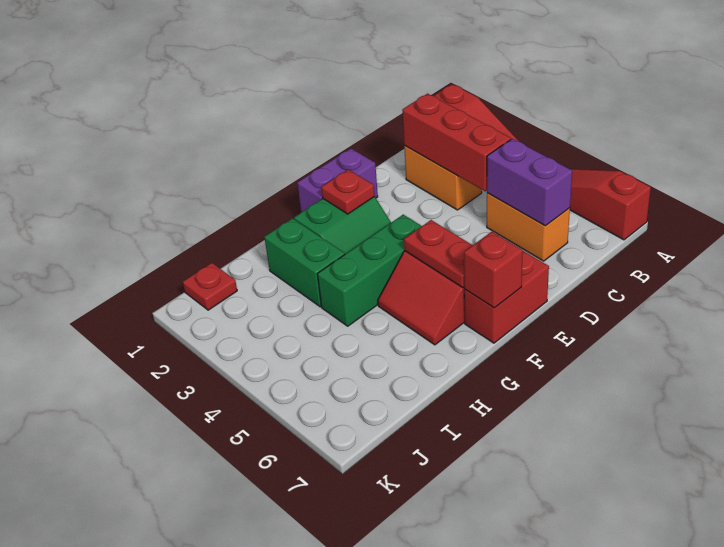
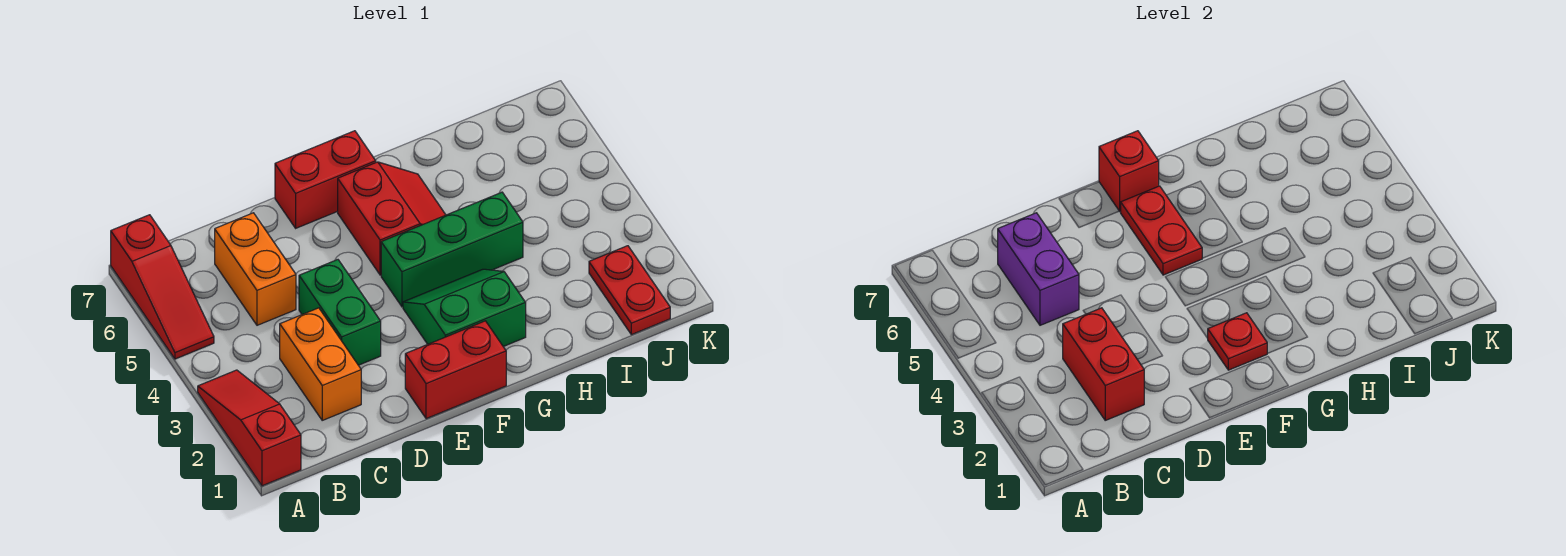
red brick C2:C4 level 2 -> red brick C2:C3 level 2
purple brick E1:F1 level 1 -> red brick E1:F1 level 1
green brick H2:H3 level 1 -> green brick D3:D4 level 1
red plate J1 level 1 -> red plate J1:J2 level 1

